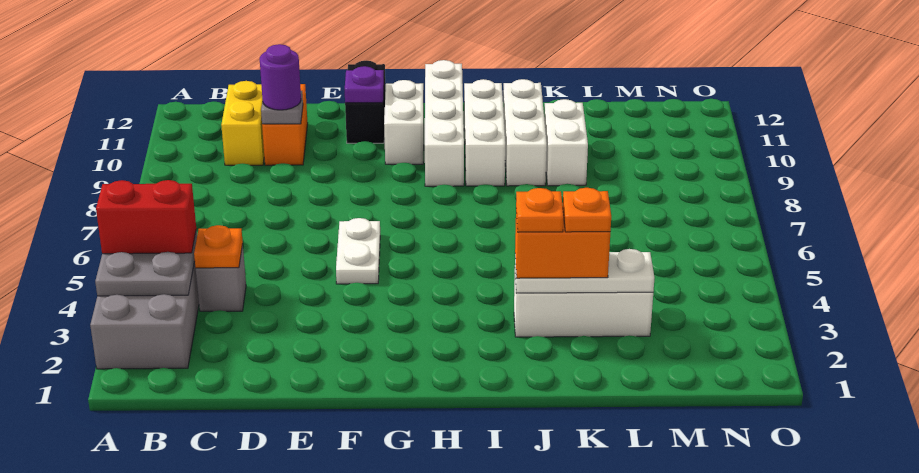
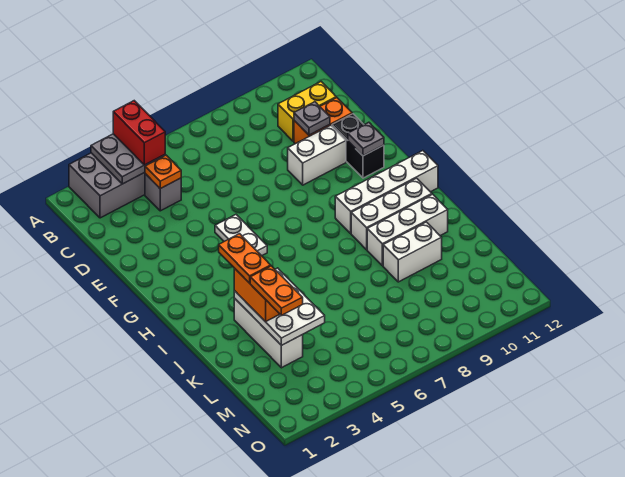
purple round brick D10 level 3 -> none
white plate F5:F6 level 1 -> white plate F5:G5 level 1
black brick F11:F12 level 1 -> black brick E11:F11 level 1
purple plate F11 level 2 -> grey plate F11 level 2
white brick G10:G11 level 1 -> white brick E9:E10 level 1
white plate J3:L3 level 2 -> white plate J3:L4 level 2
orange plate J3 level 4 -> orange plate I3:J3 level 4
orange plate K3 level 4 -> orange plate K3:L3 level 4

